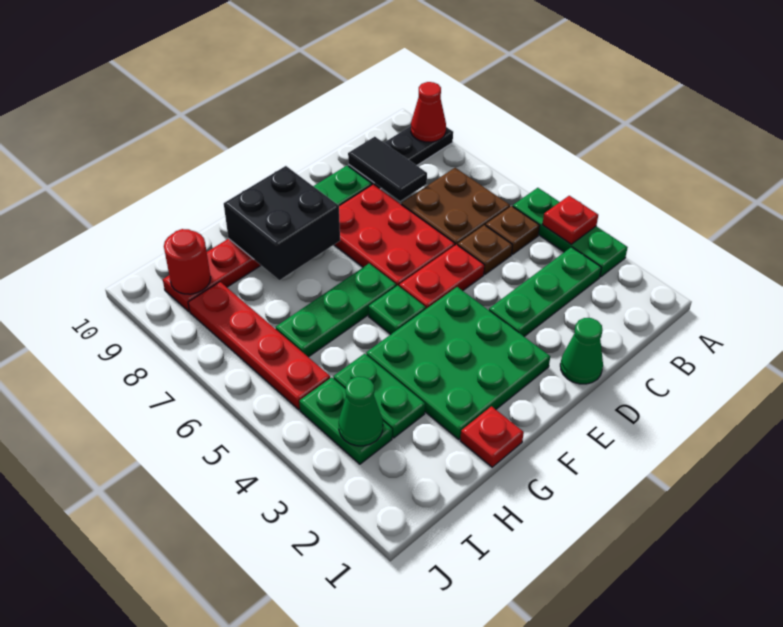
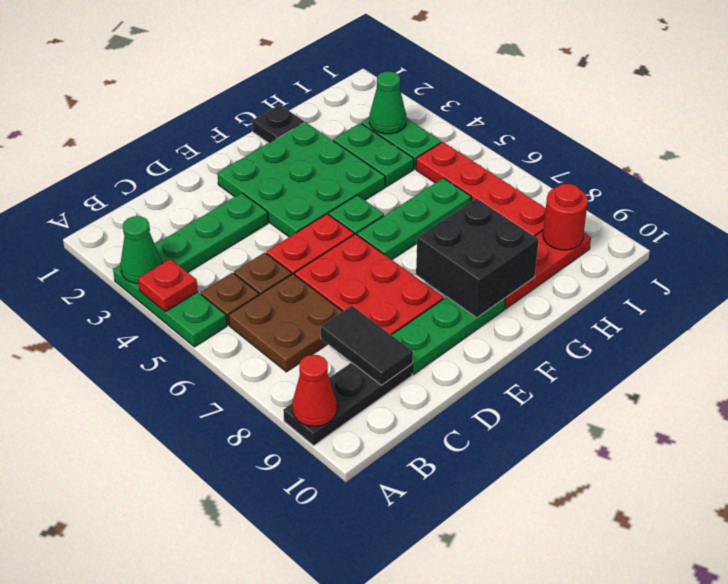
green cone D1 level 1 -> green cone A3 level 2
red plate G1 level 1 -> black plate G1 level 1

